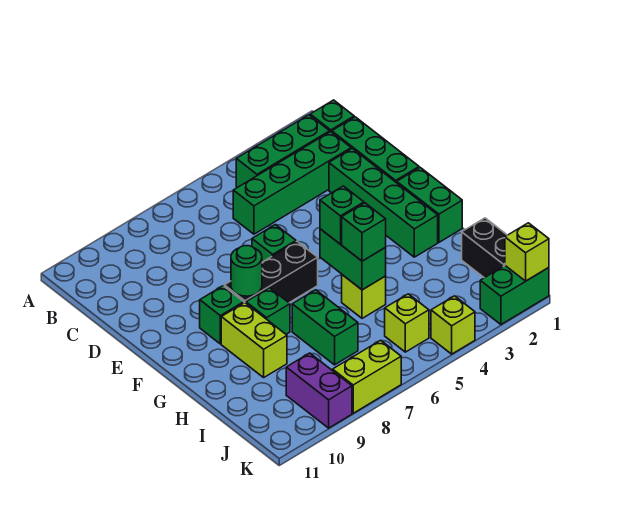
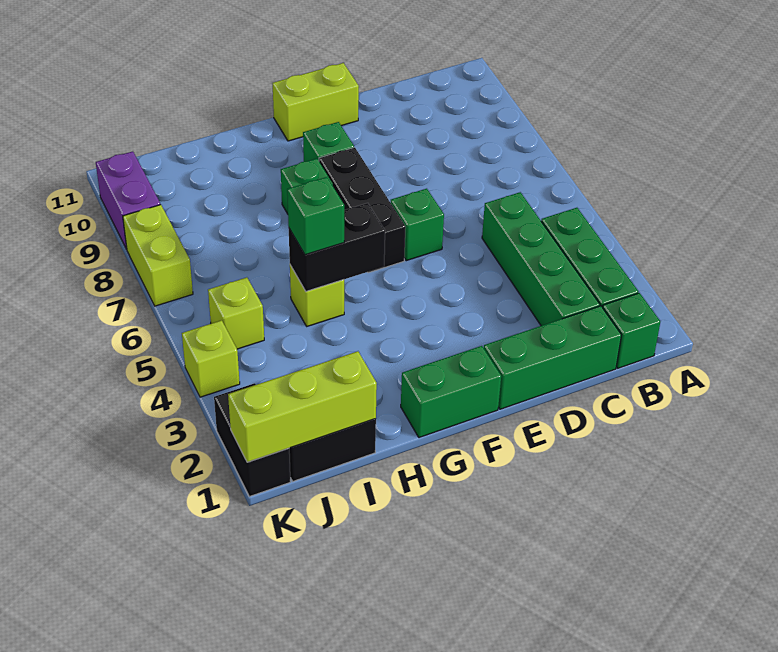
green brick D2:G2 level 1 -> none
green round brick F8 level 2 -> none
green brick G5:H5 level 2 -> black brick G5:H5 level 2
green brick G5 level 3 -> none
lime brick G9:H9 level 1 -> lime brick E11:F11 level 1
green brick H7:I7 level 1 -> none
purple brick J9:K9 level 1 -> purple brick K9:K10 level 1
green brick K1:K2 level 1 -> black brick K1:K2 level 1
lime brick K1 level 2 -> lime brick I1:K1 level 2

